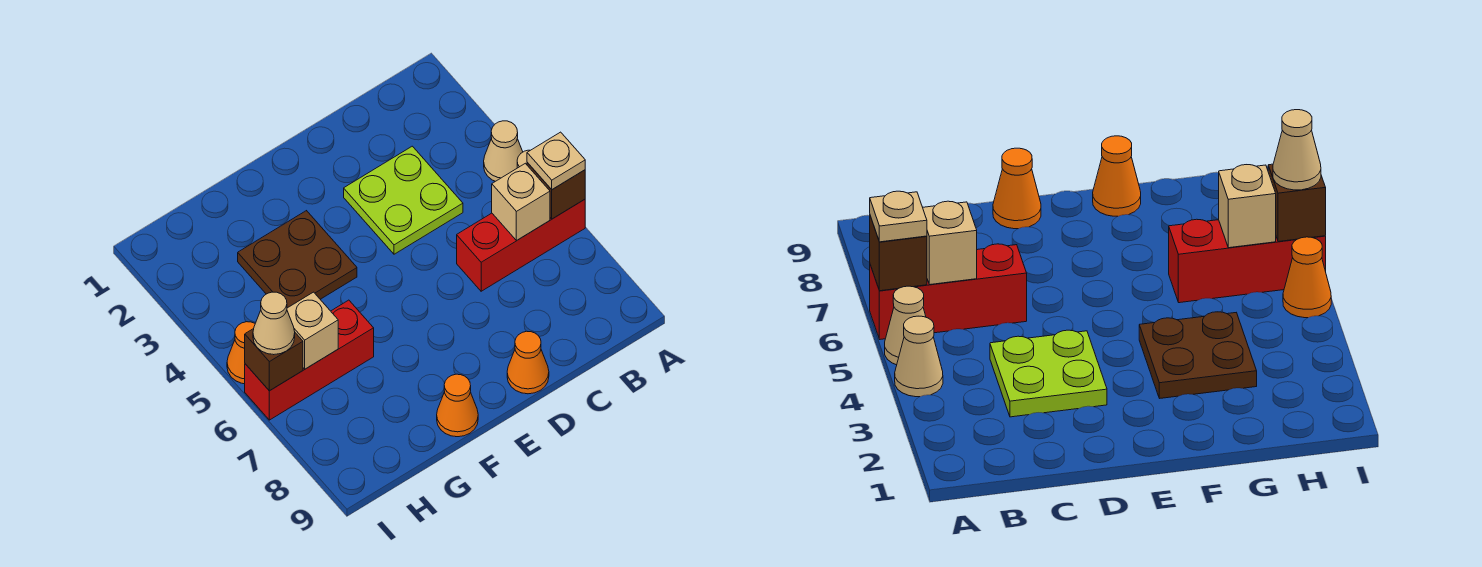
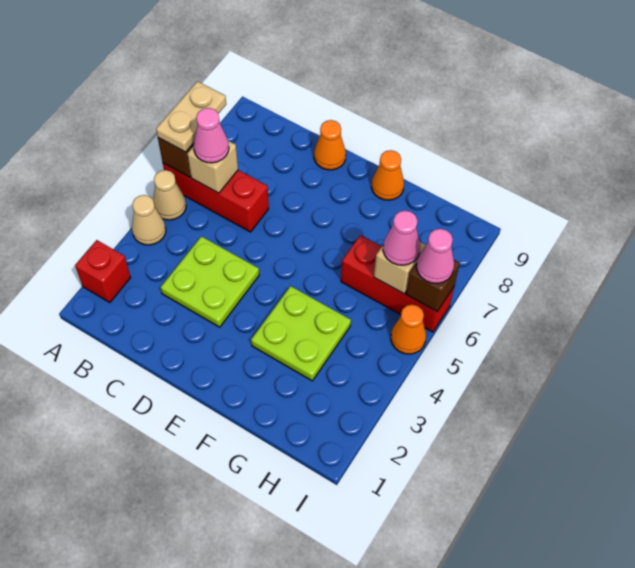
none -> red brick A2 level 1
tan plate A6 level 3 -> tan plate A6:A7 level 3
none -> pink cone B6 level 3
brown plate F3:G4 level 1 -> lime plate F3:G4 level 1
none -> pink cone H6 level 3
tan cone I6 level 3 -> pink cone I6 level 3

